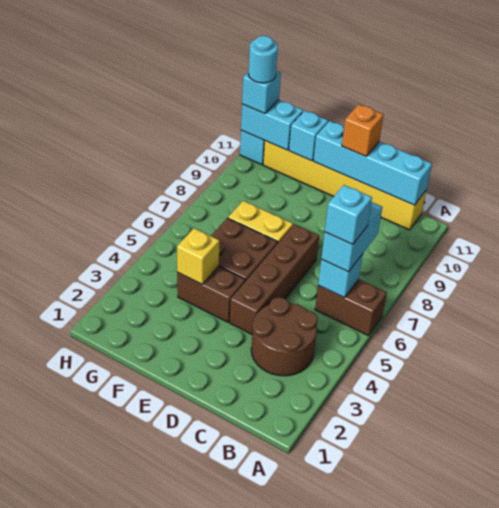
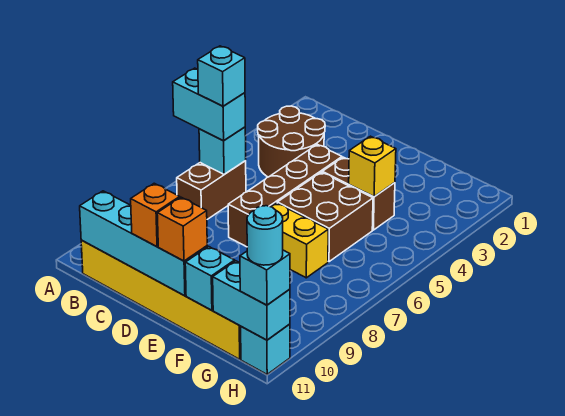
brown brick A6:B6 level 1 -> brown brick B6:B7 level 1
cyan brick B6:B7 level 3 -> cyan brick A6:B6 level 3
none -> orange brick E11 level 3

